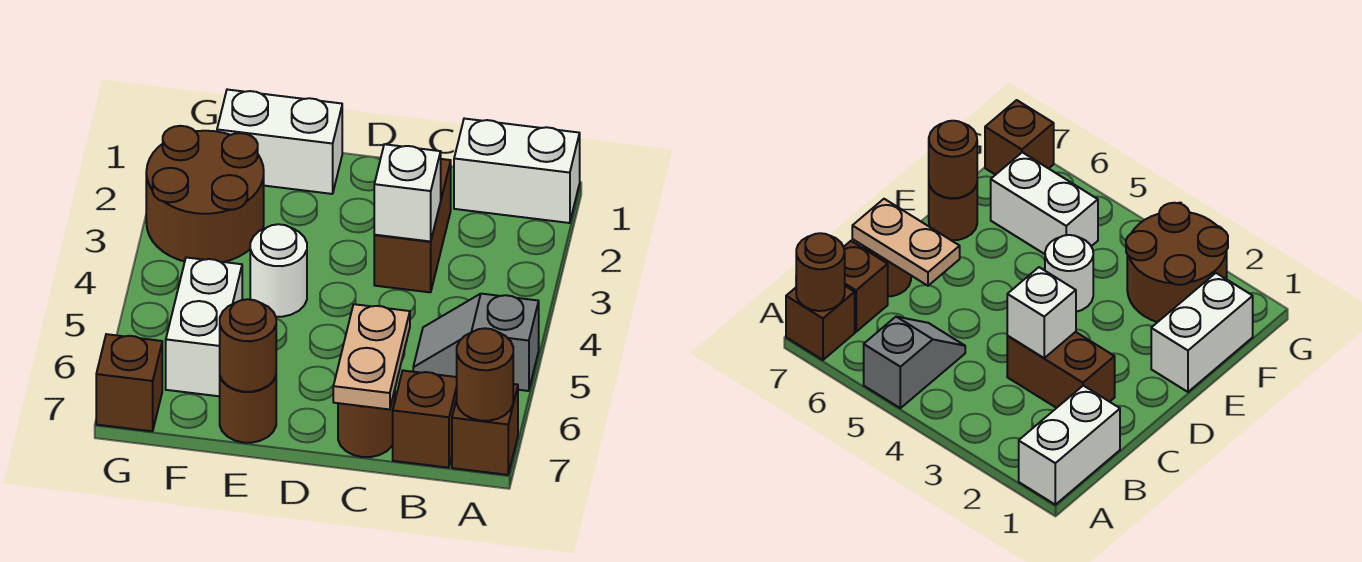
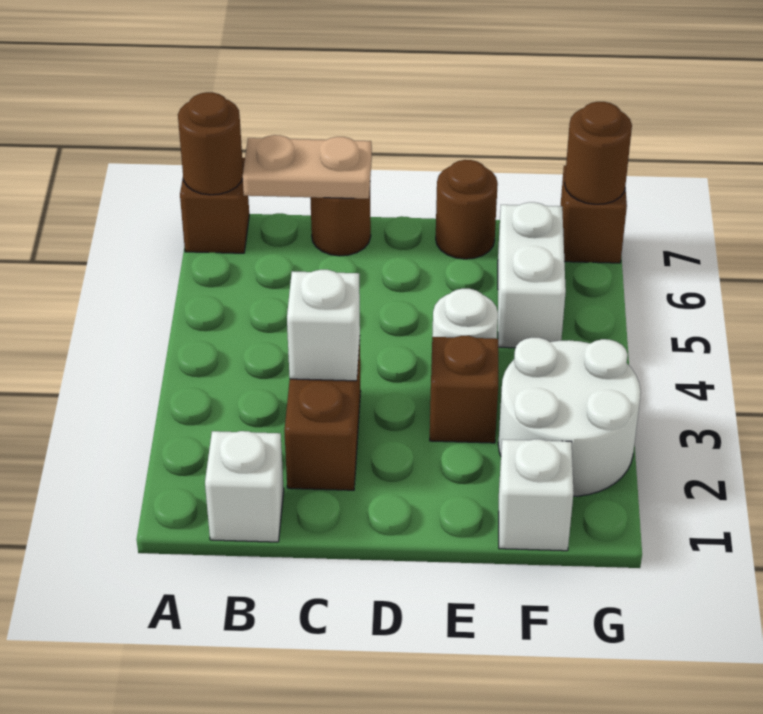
white brick A1:B1 level 1 -> white brick B1 level 1
grey slope A5:B5 level 1 top A -> none
brown brick B7 level 1 -> brown brick E3 level 1
tan plate C6:C7 level 2 -> tan plate B7:C7 level 2
white brick E1:F1 level 1 -> white brick F1 level 1
brown round brick E7 level 2 -> brown round brick G7 level 2
brown round brick F2:G3 level 1 -> white round brick F2:G3 level 1

